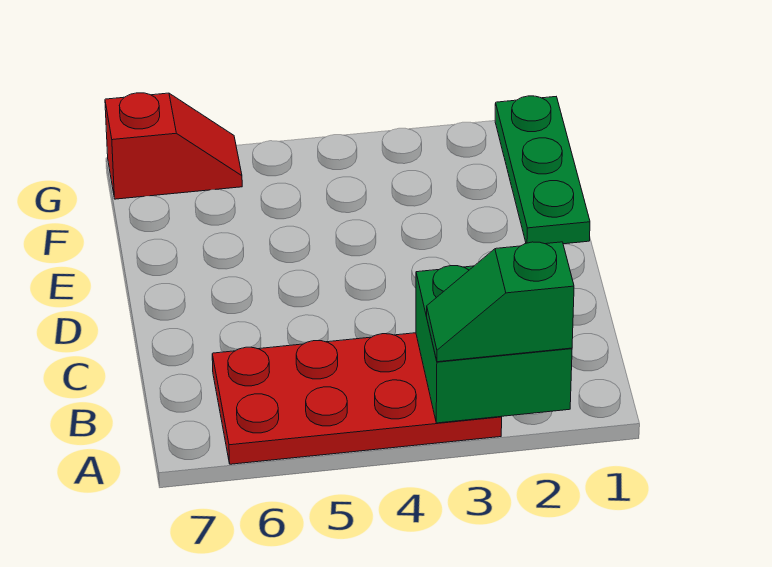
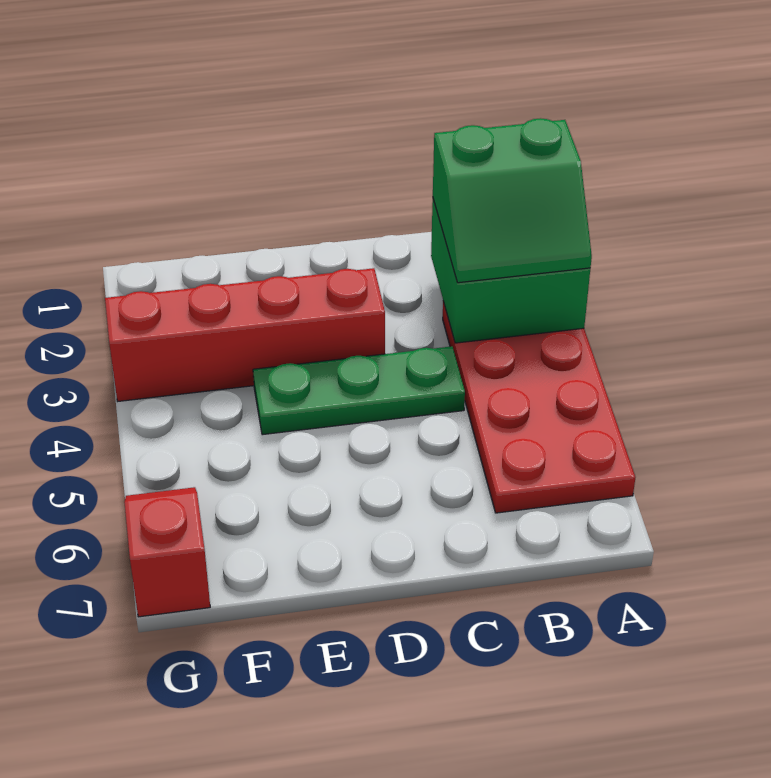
green slope A2:A3 level 3 top 2 -> green slope A2:B3 level 3 top 2
none -> red brick D3:G3 level 1
green plate E1:G1 level 1 -> green plate C4:E4 level 1

